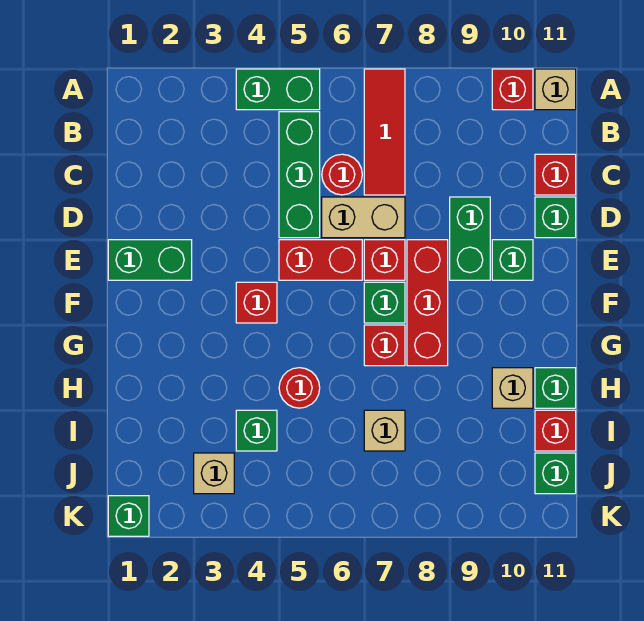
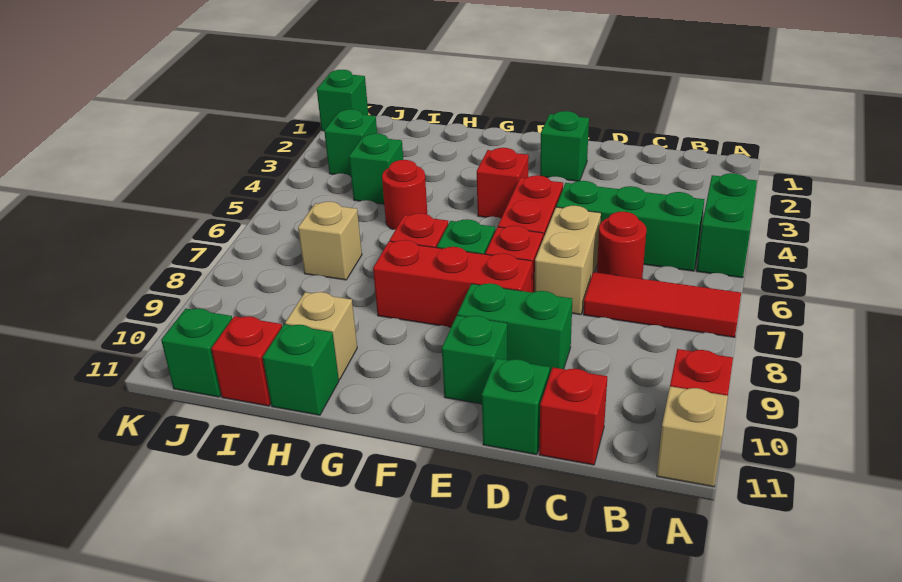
green brick E1:E2 level 1 -> green brick E2 level 1
tan brick J3 level 1 -> green brick J3 level 1

